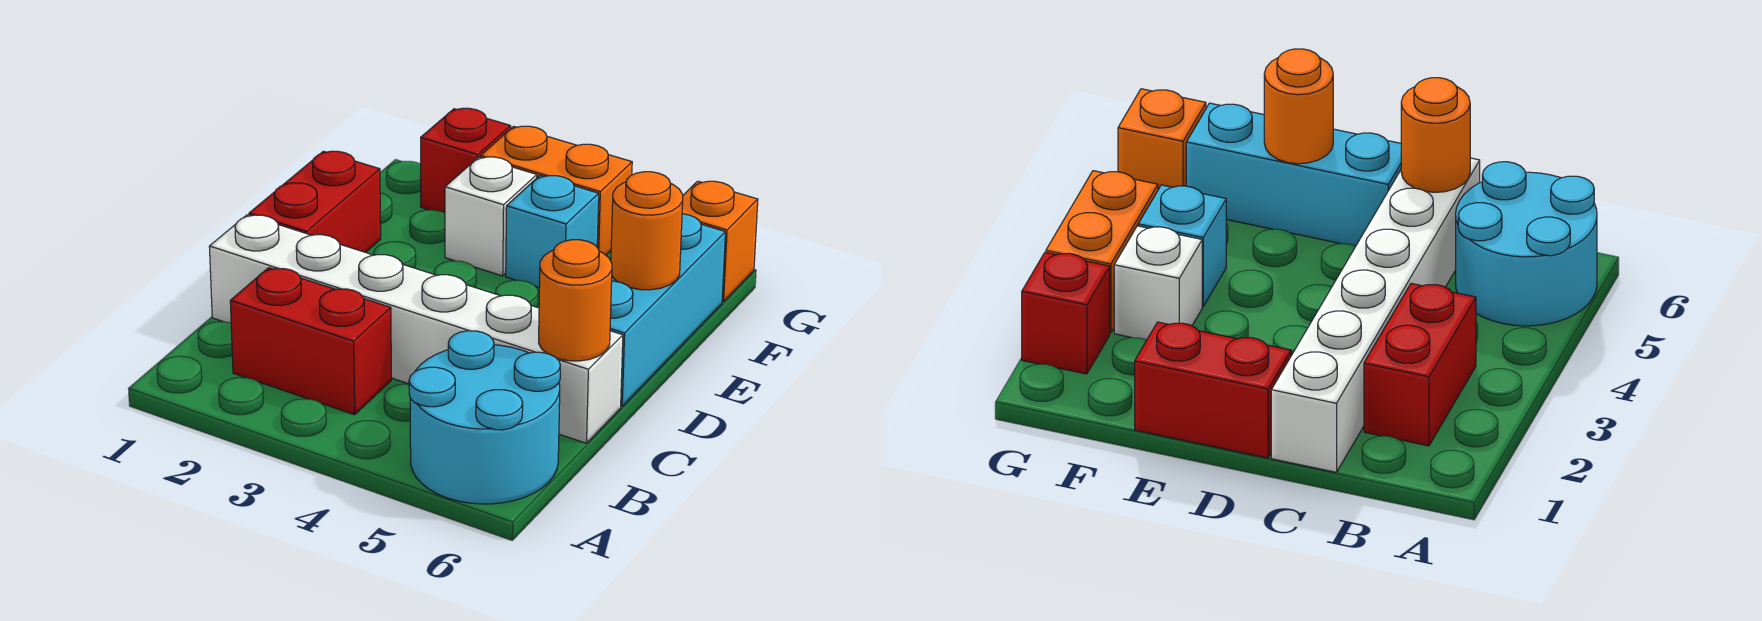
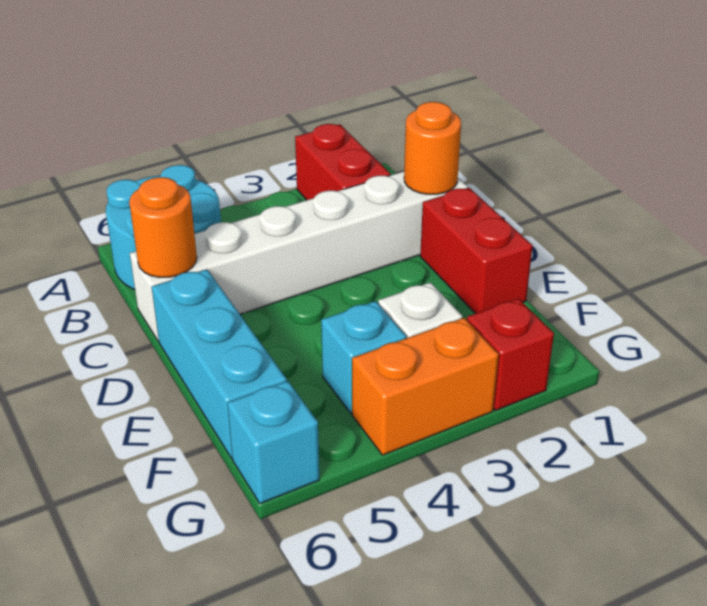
red brick B2:B3 level 1 -> red brick A2:B2 level 1
orange round brick E6 level 2 -> orange round brick C1 level 2
orange brick G6 level 1 -> cyan brick G6 level 1

